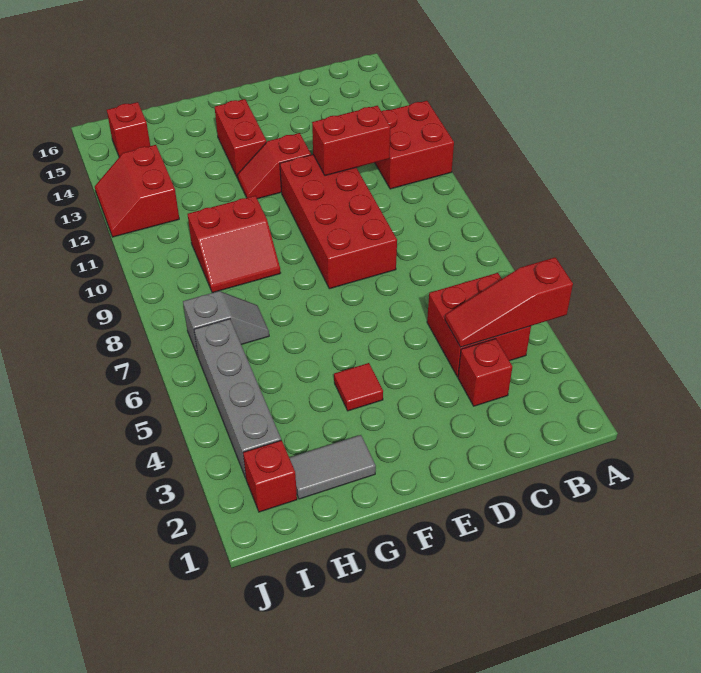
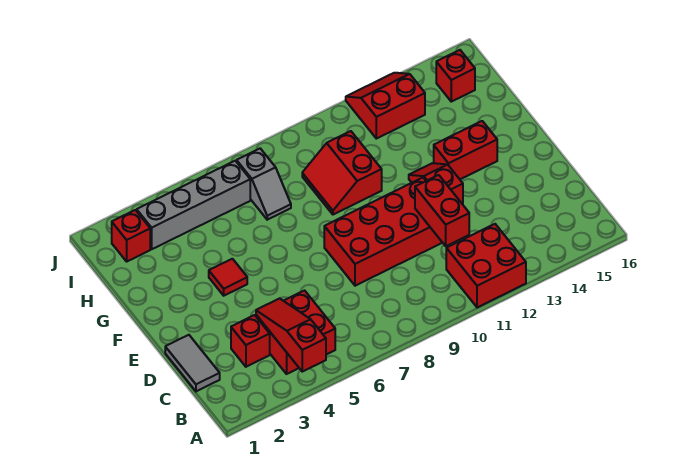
grey tile G2:H2 level 1 -> grey tile C1:D1 level 1

